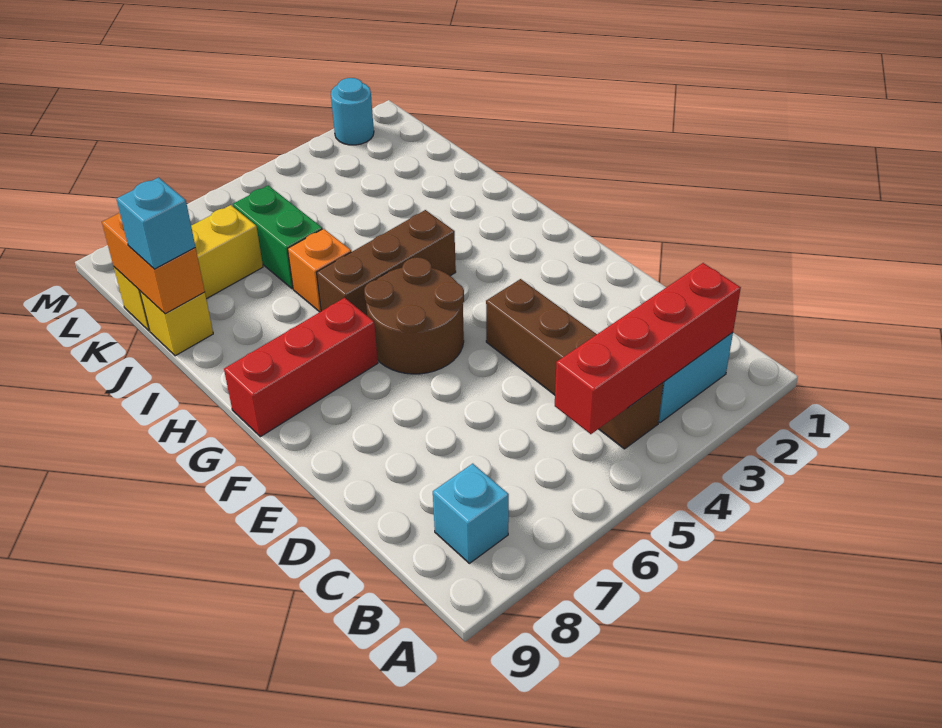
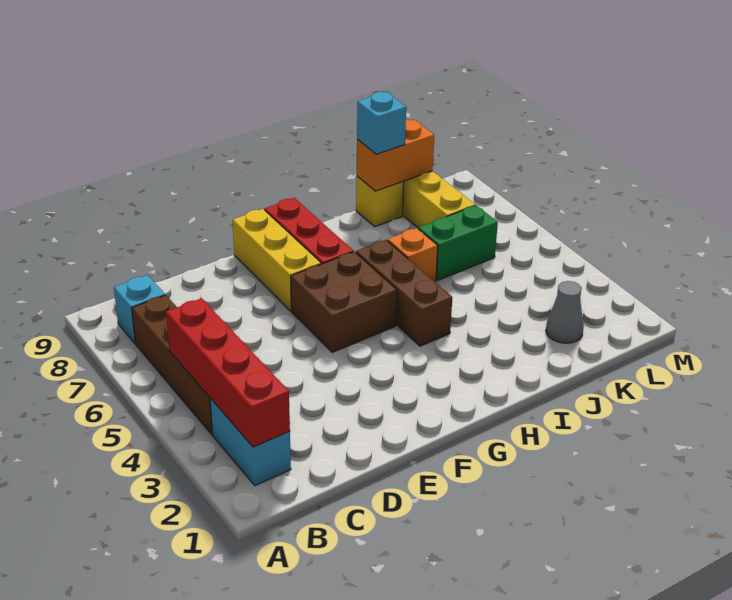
brown brick B4:E4 level 1 -> brown brick B4:B7 level 1
brown round brick F5:G6 level 1 -> brown brick F5:G6 level 1
none -> yellow brick F7:F9 level 1
none -> grey cone K2 level 1
cyan round brick M2 level 1 -> none

